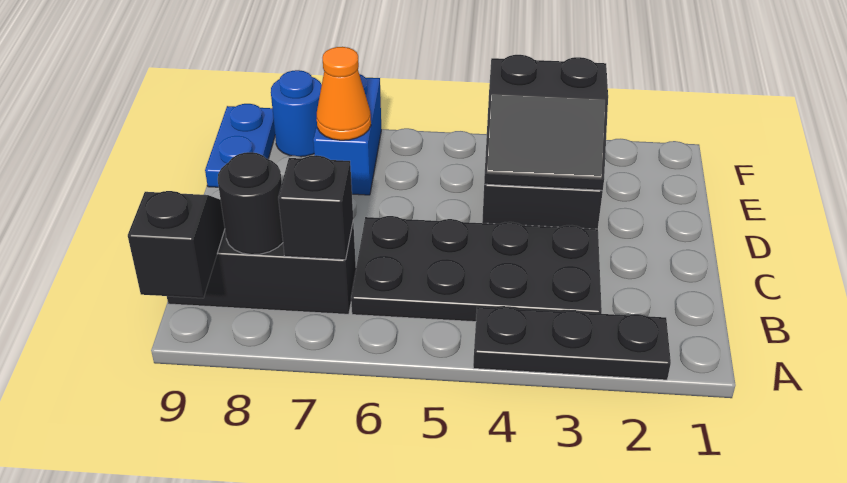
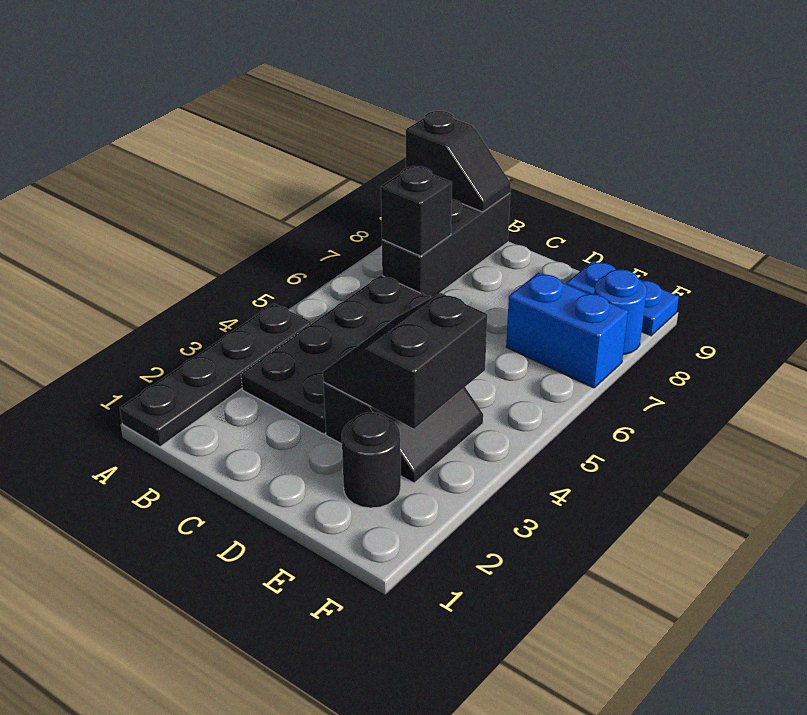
black plate A2:A4 level 1 -> black plate A1:A4 level 1
black round brick B8 level 2 -> black round brick E2 level 1
orange cone E7 level 2 -> none

